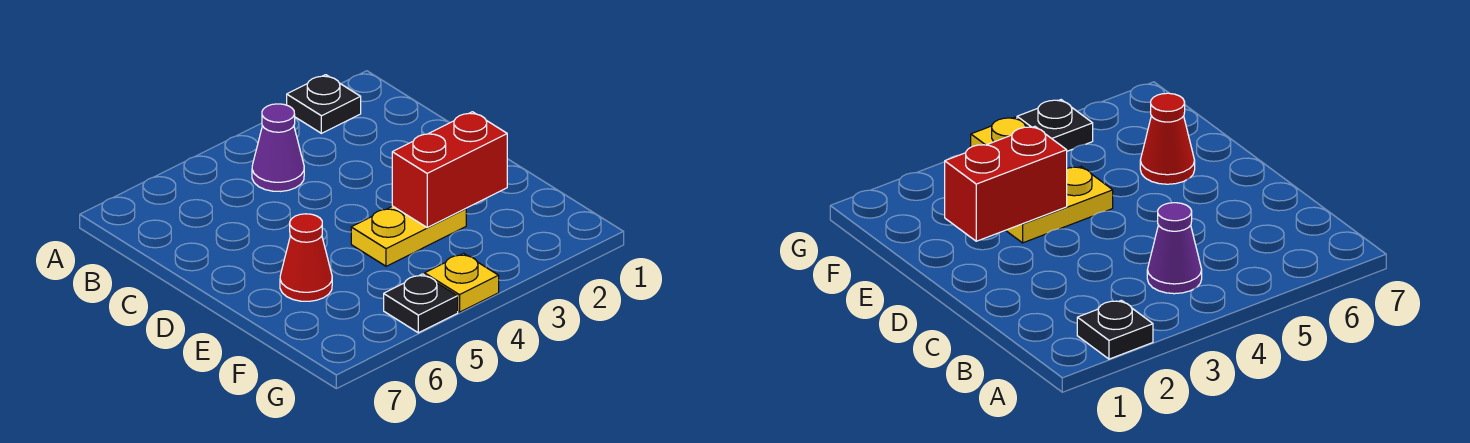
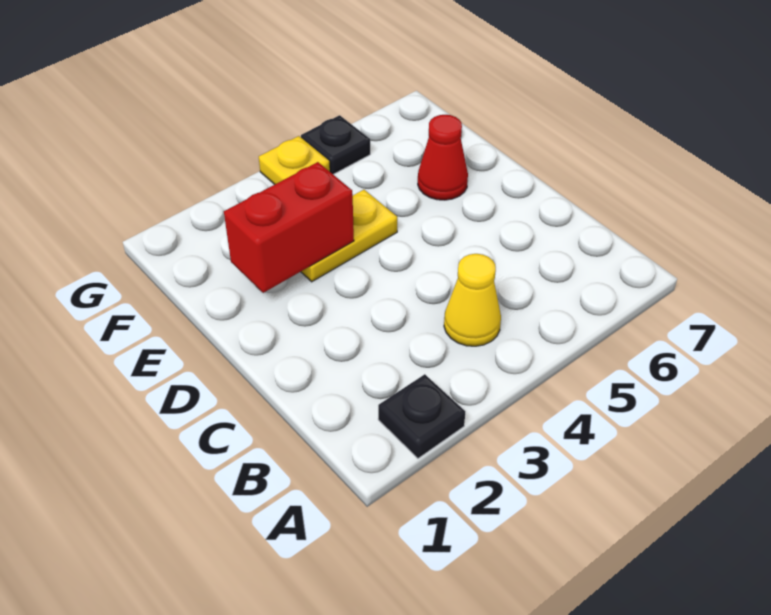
purple cone B4 level 1 -> yellow cone B4 level 1

